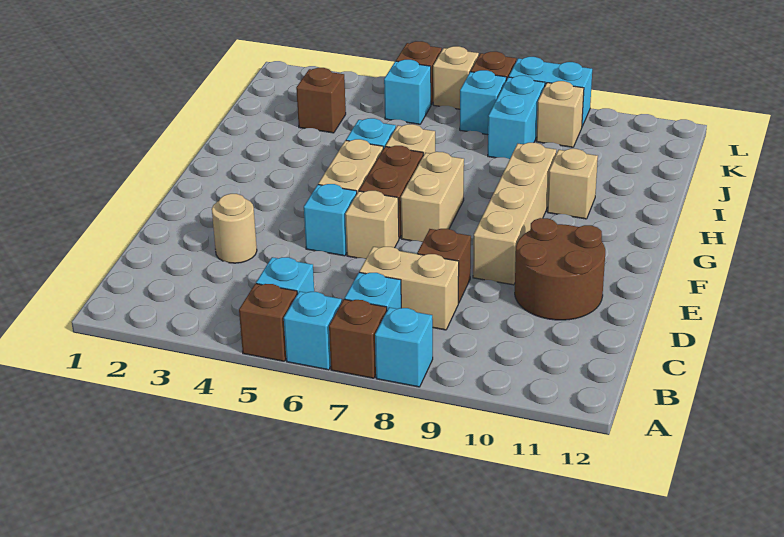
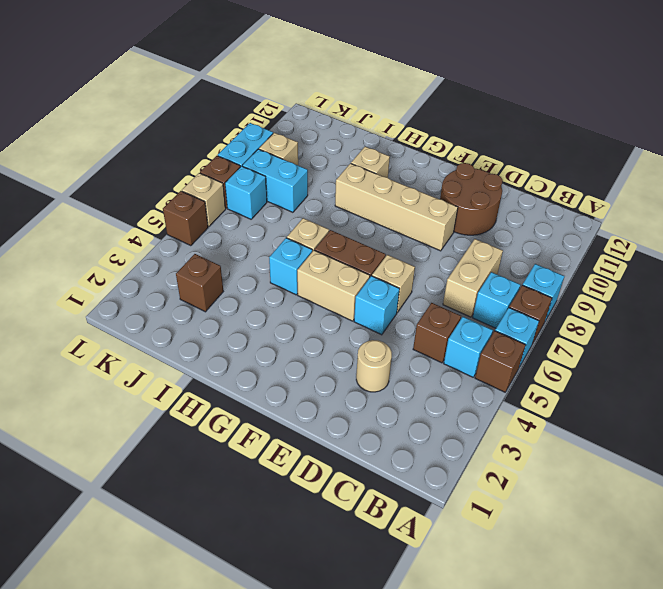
brown brick D8 level 1 -> brown brick C5 level 1
tan brick F7:G7 level 1 -> none
cyan brick K5 level 1 -> none

